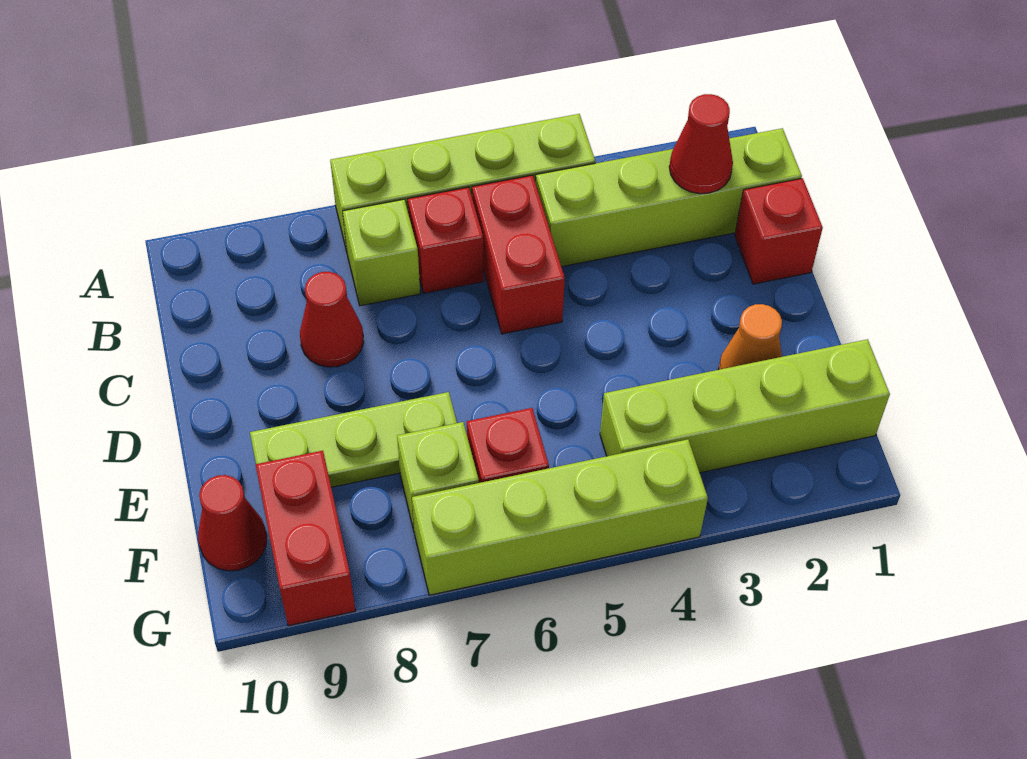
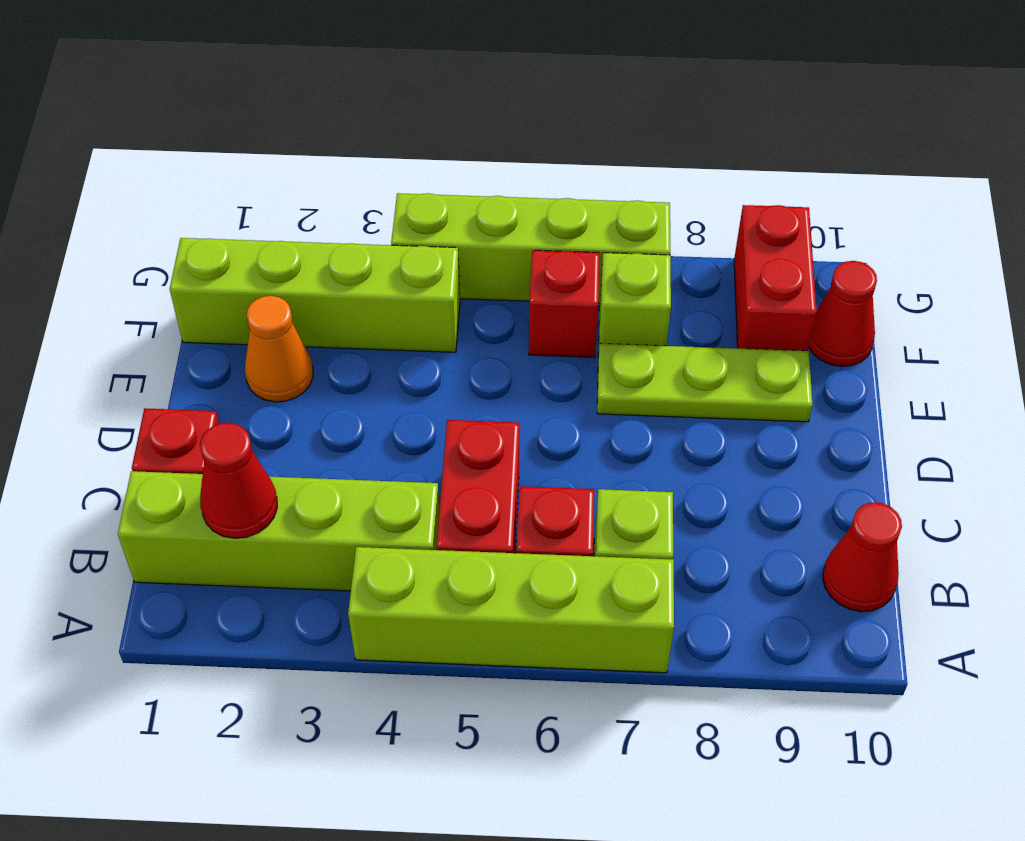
red cone C8 level 1 -> red cone B10 level 1

